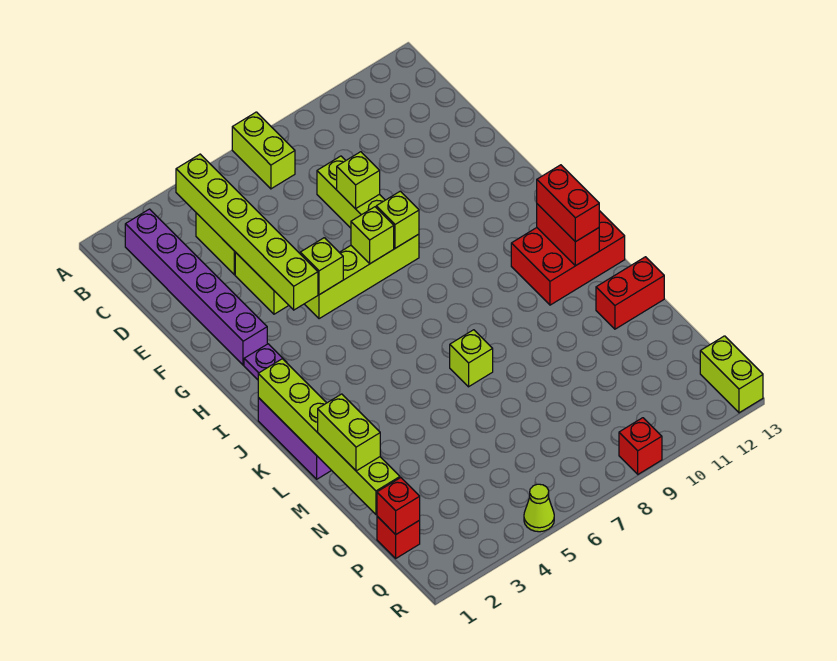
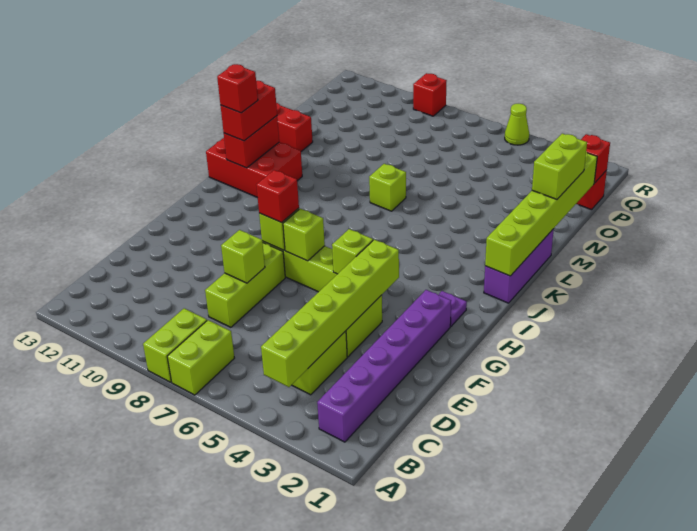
none -> red brick G8 level 3
none -> red brick J12 level 4
lime brick Q13:R13 level 1 -> lime brick A8:B8 level 1

